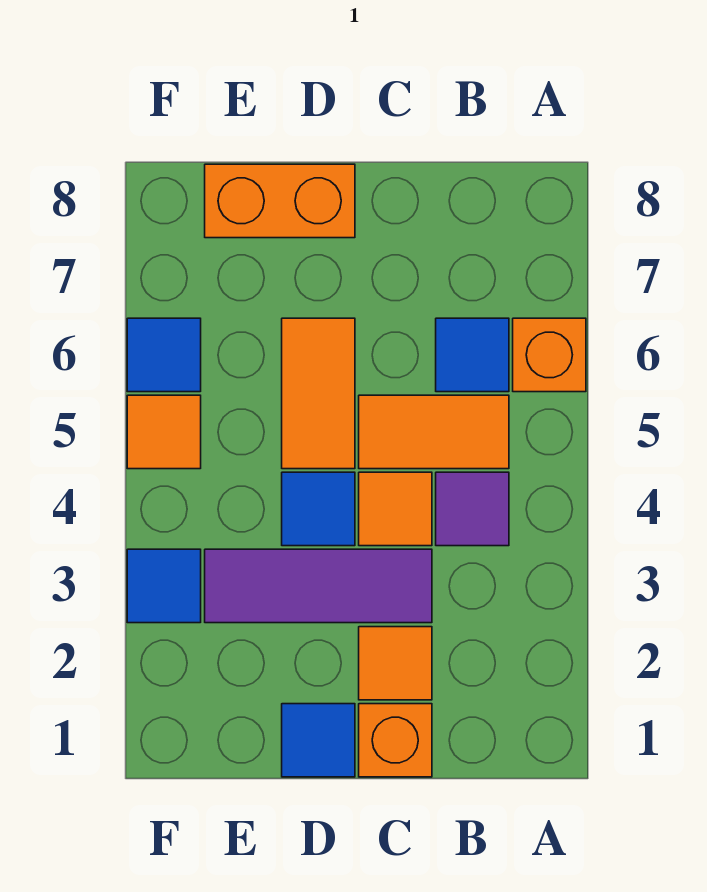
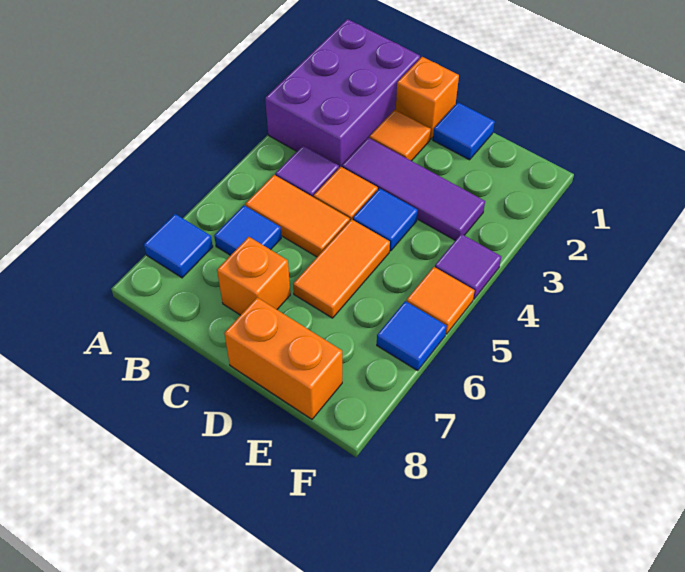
none -> purple brick A1:B3 level 1
orange brick A6 level 1 -> orange brick C7 level 1
blue tile F3 level 1 -> blue tile A7 level 1
none -> purple tile F4 level 1

